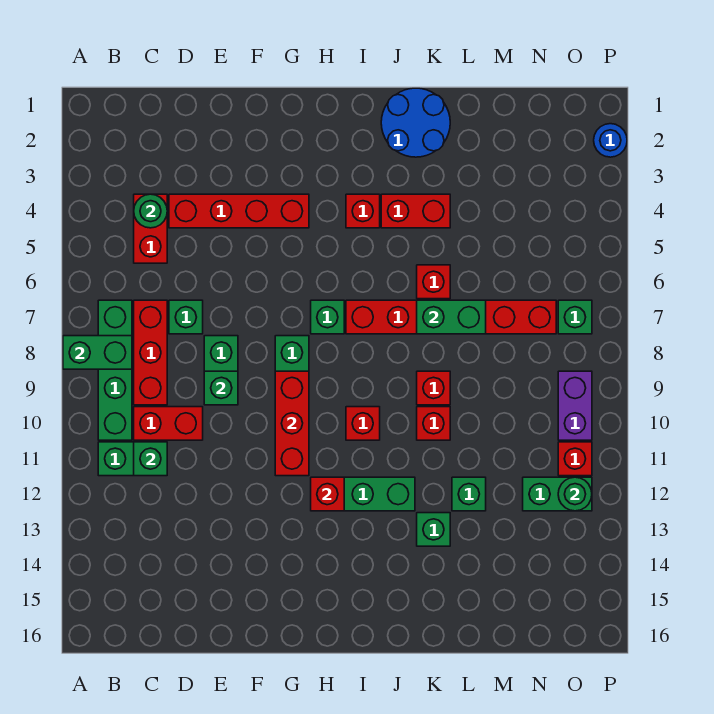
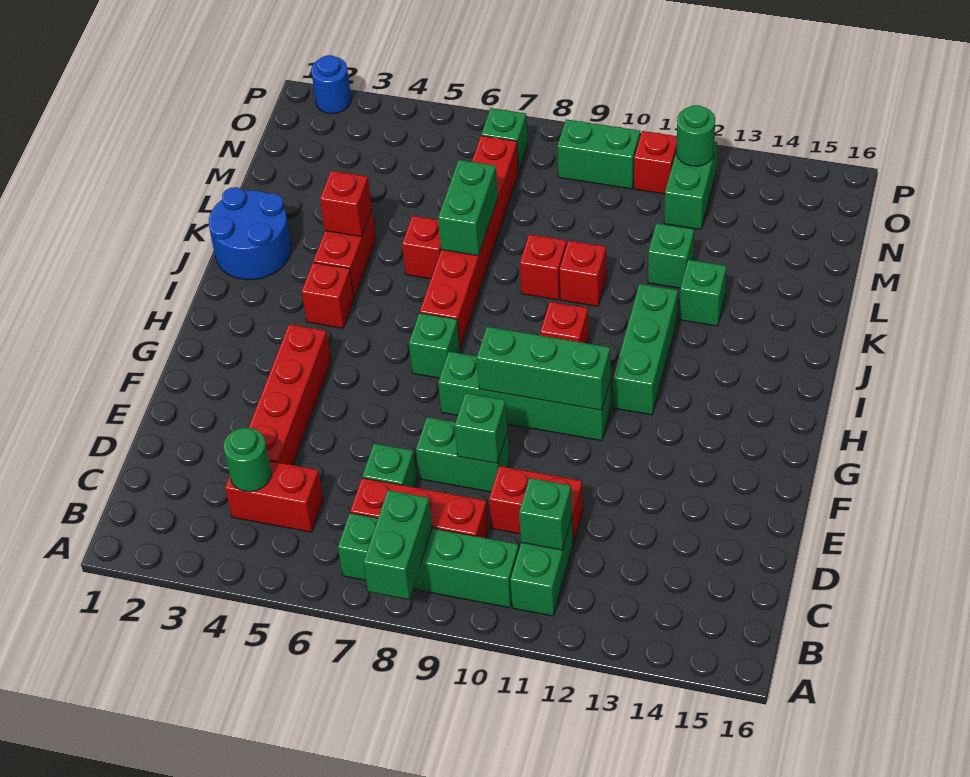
red brick C10:D10 level 1 -> red brick D10:D11 level 1
red brick G9:G11 level 2 -> green brick G9:G11 level 2
red brick H12 level 2 -> red brick K4 level 2
purple brick O9:O10 level 1 -> green brick O9:O10 level 1

